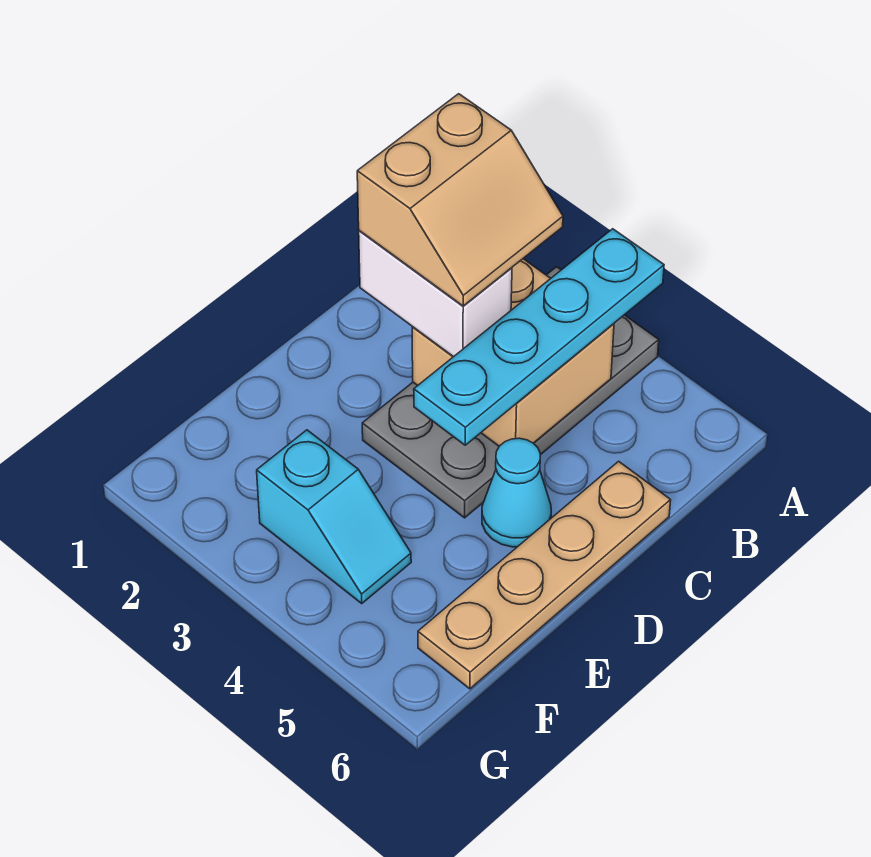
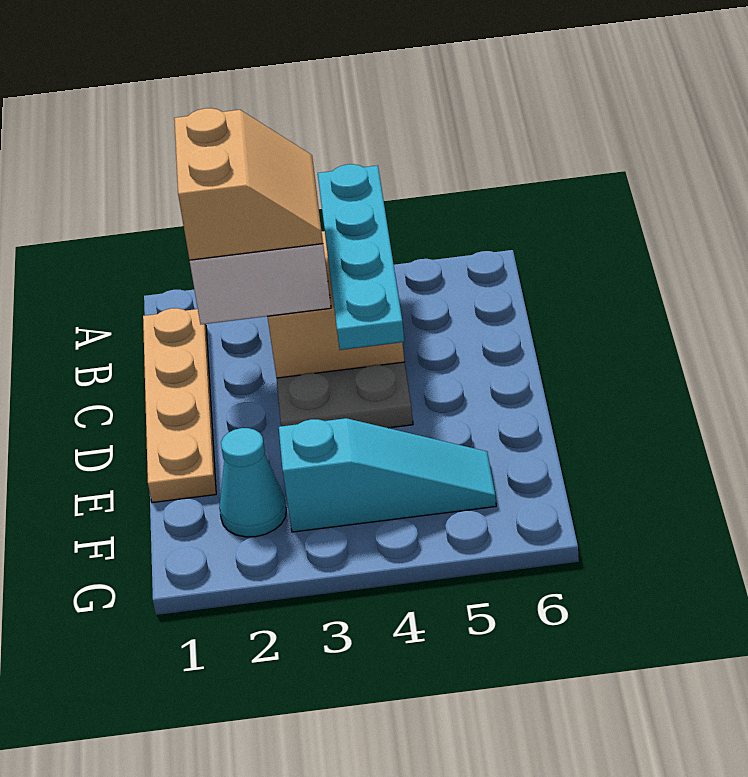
tan plate C6:F6 level 1 -> tan plate B1:E1 level 1
cyan cone D5 level 1 -> cyan cone F2 level 1
cyan slope F3:F4 level 1 top 3 -> cyan slope F3:F5 level 1 top 3

